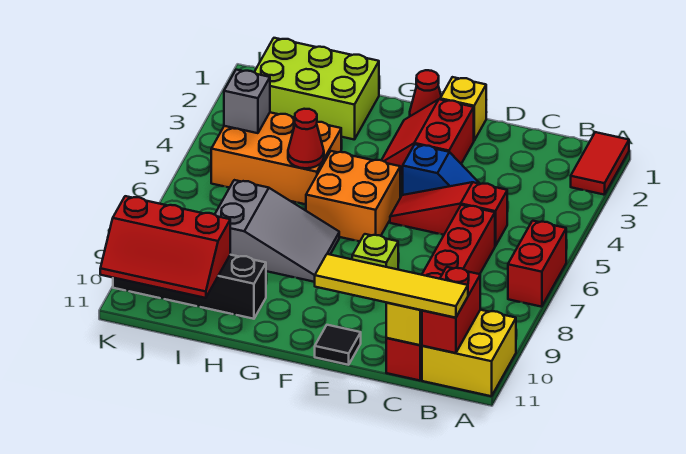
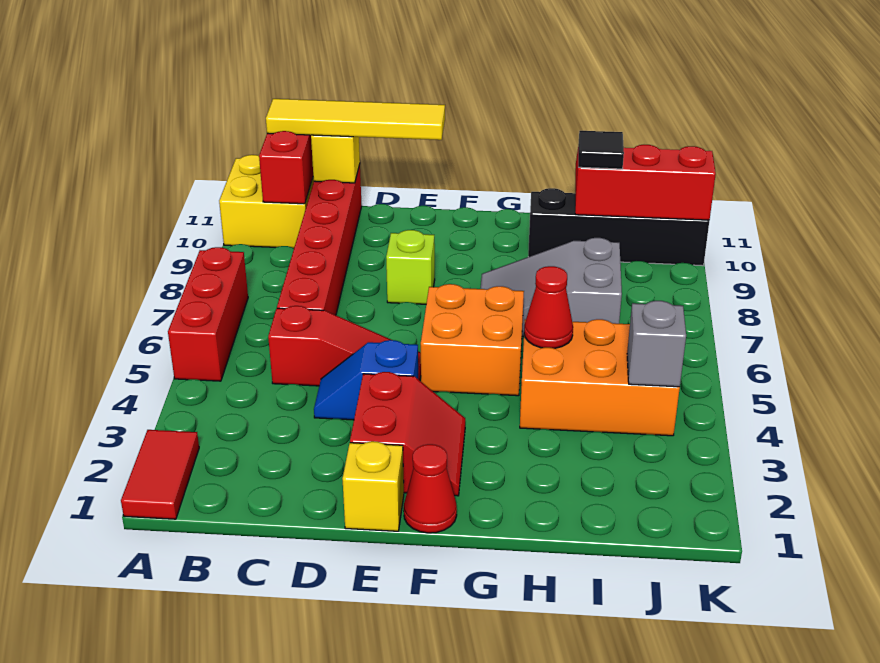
red brick A6:A7 level 1 -> red brick A5:A7 level 1
black tile E11 level 1 -> black tile I10 level 3
lime brick H1:J2 level 1 -> none

